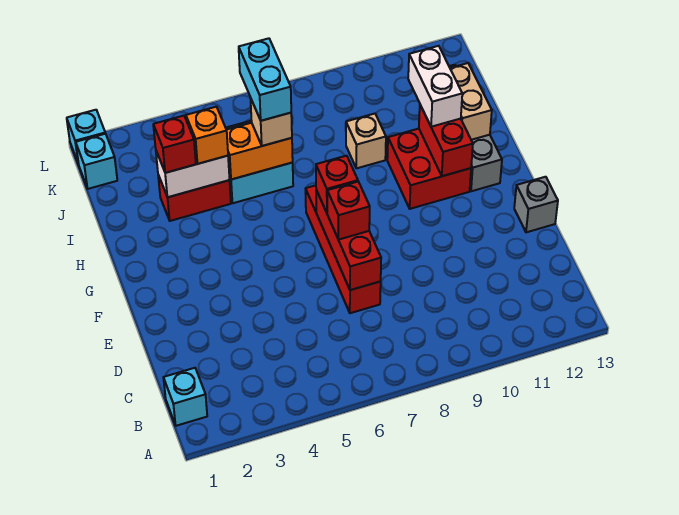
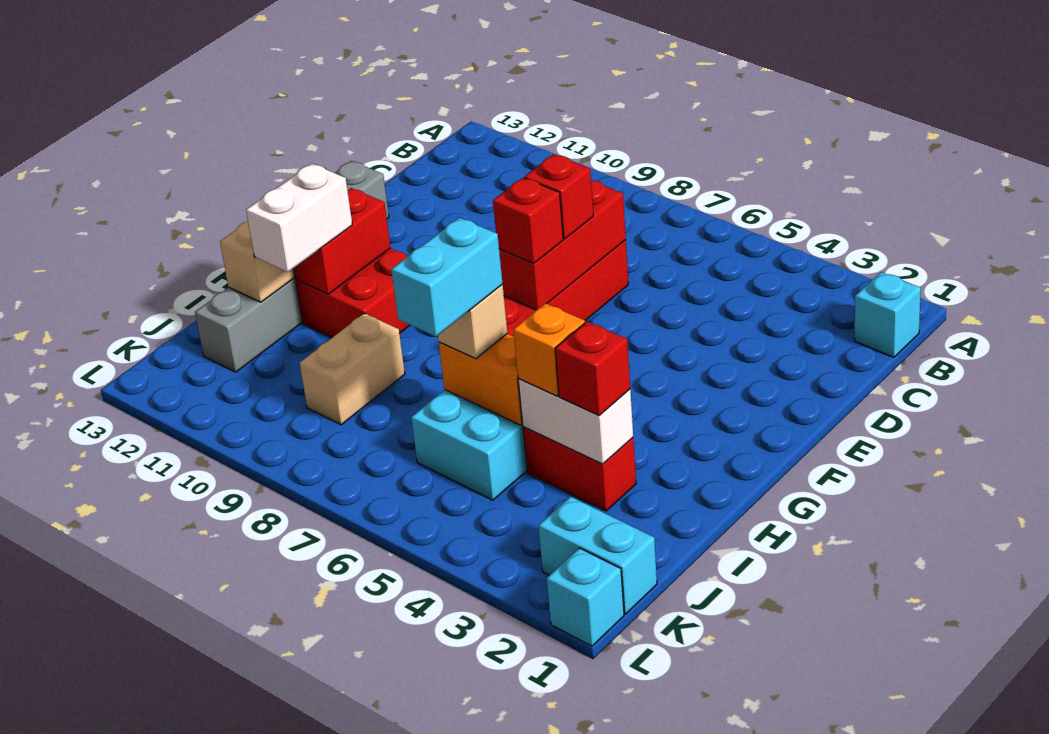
tan brick I9 level 1 -> tan brick I9:J9 level 1
cyan brick K1 level 1 -> cyan brick K1:K2 level 1

